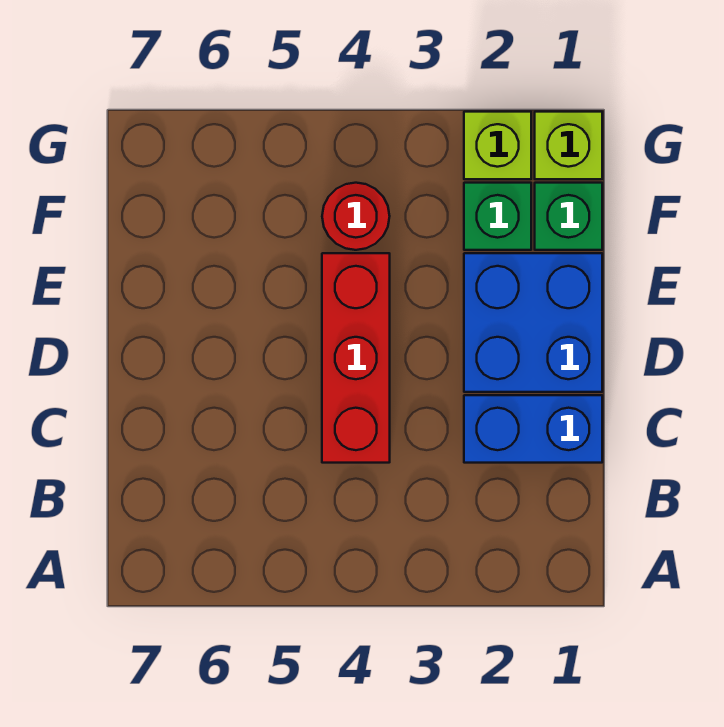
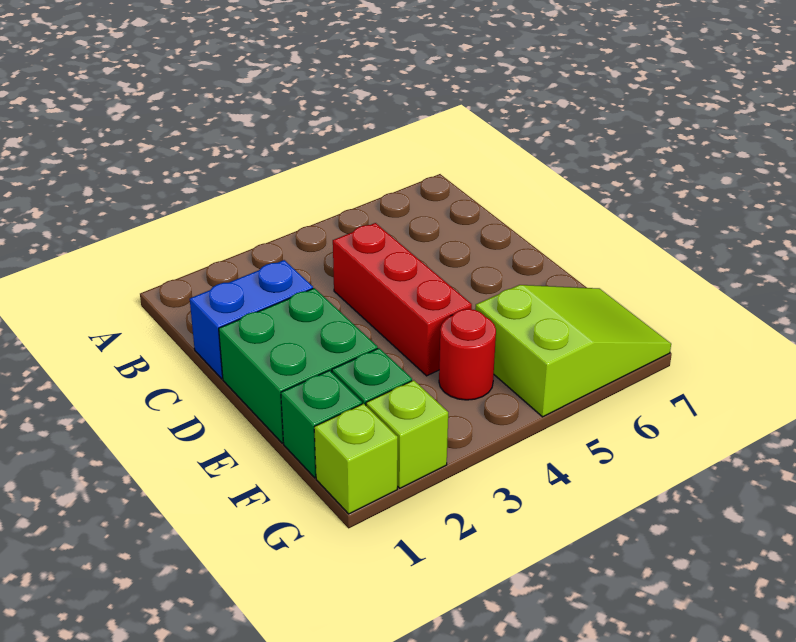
blue brick D1:E2 level 1 -> green brick D1:E2 level 1
none -> lime slope F5:G7 level 1 top 5

